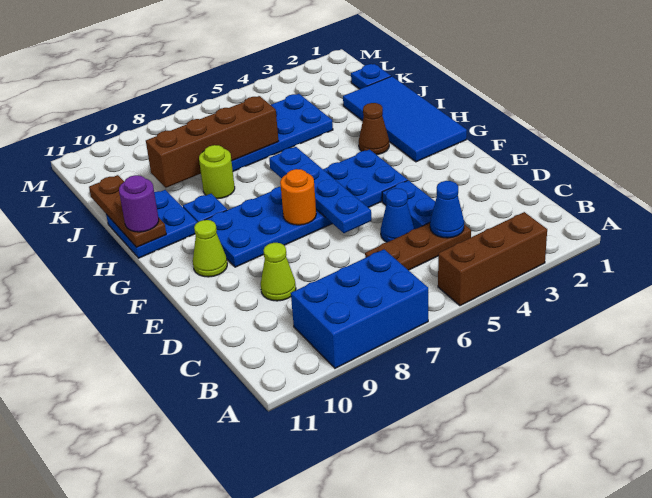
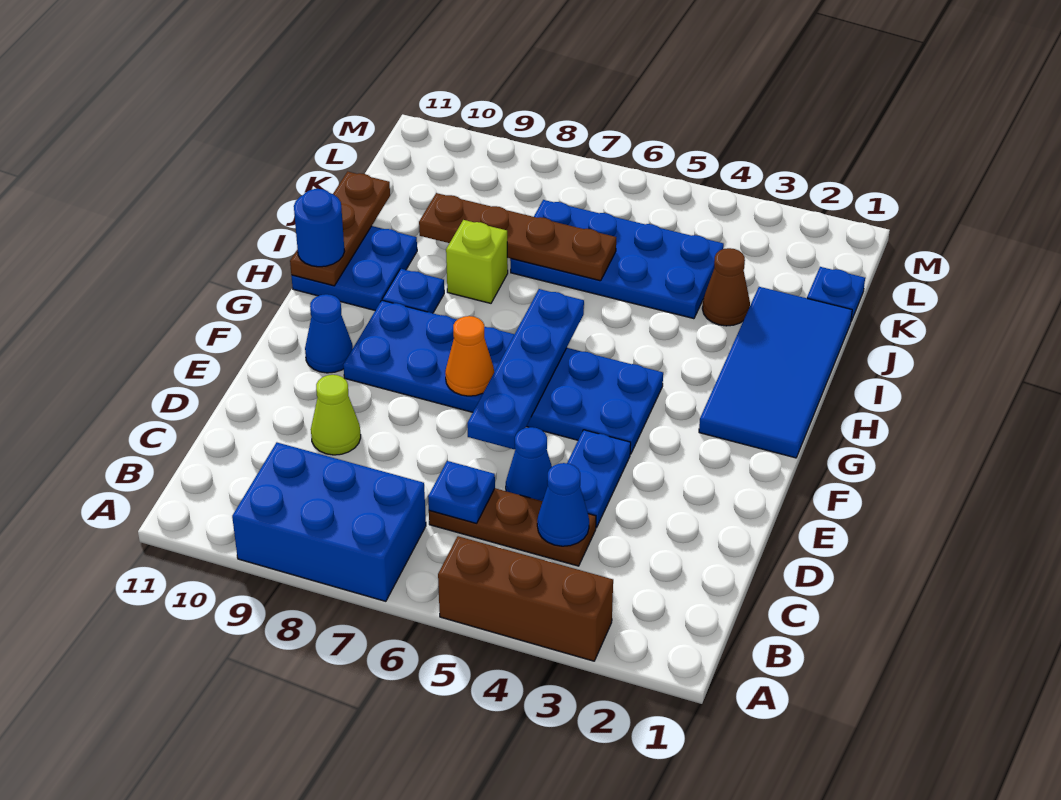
none -> blue plate C6 level 2
orange round brick F7 level 2 -> orange cone F7 level 2
lime cone F10 level 1 -> blue cone F10 level 1
brown cone H3 level 1 -> brown cone J3 level 1
purple round brick H11 level 3 -> blue round brick H11 level 3
lime round brick I8 level 1 -> lime brick I8 level 1
brown brick J6:J9 level 2 -> brown plate J6:J9 level 2

